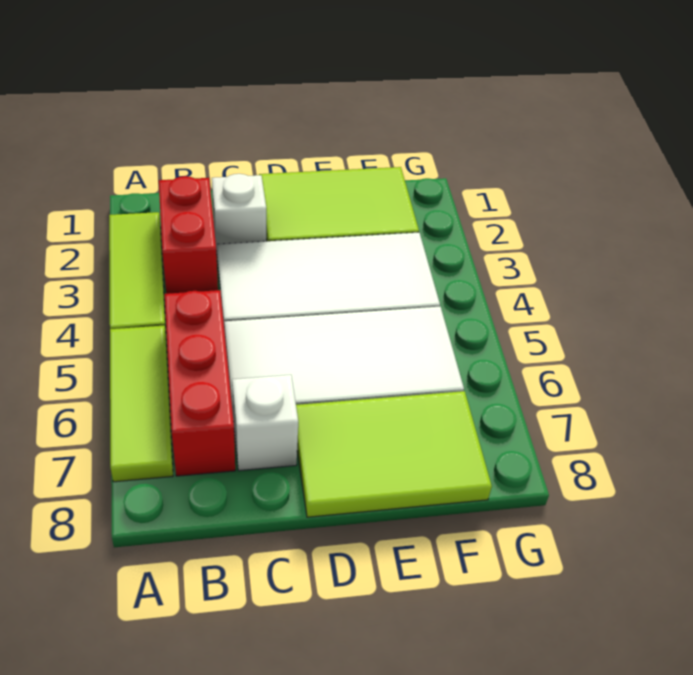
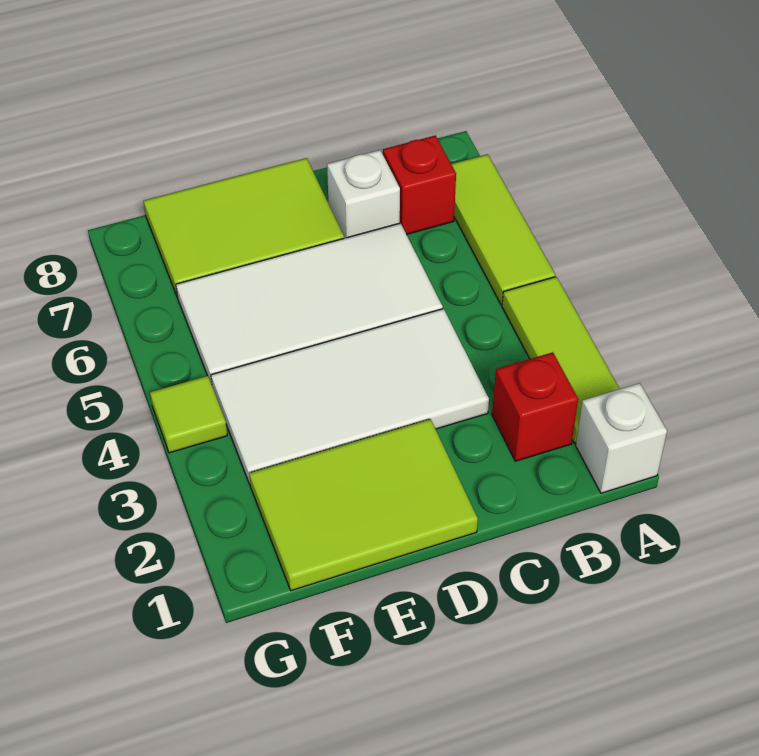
red brick B2:B3 level 1 -> red brick B2 level 1
red brick B5:B7 level 1 -> red brick B7 level 1
white brick C2 level 1 -> white brick A1 level 1
none -> lime tile G4 level 1

